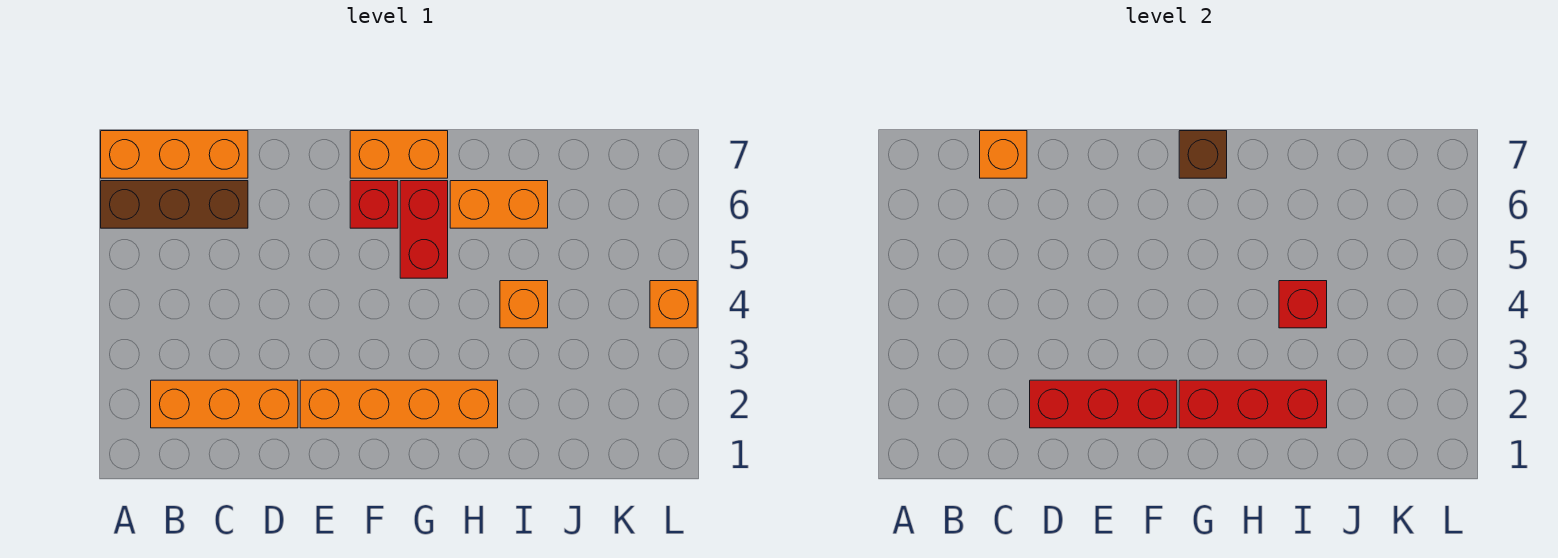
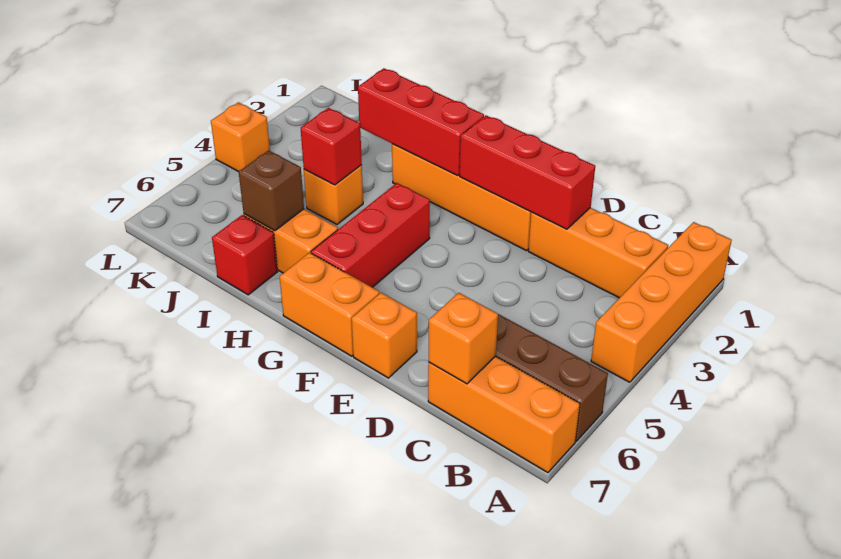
none -> orange brick A1:A4 level 1
none -> orange brick E7 level 1
red brick F6 level 1 -> red brick I7 level 1
red brick G5:G6 level 1 -> red brick G4:G6 level 1
brown brick G7 level 2 -> brown brick I6 level 2

